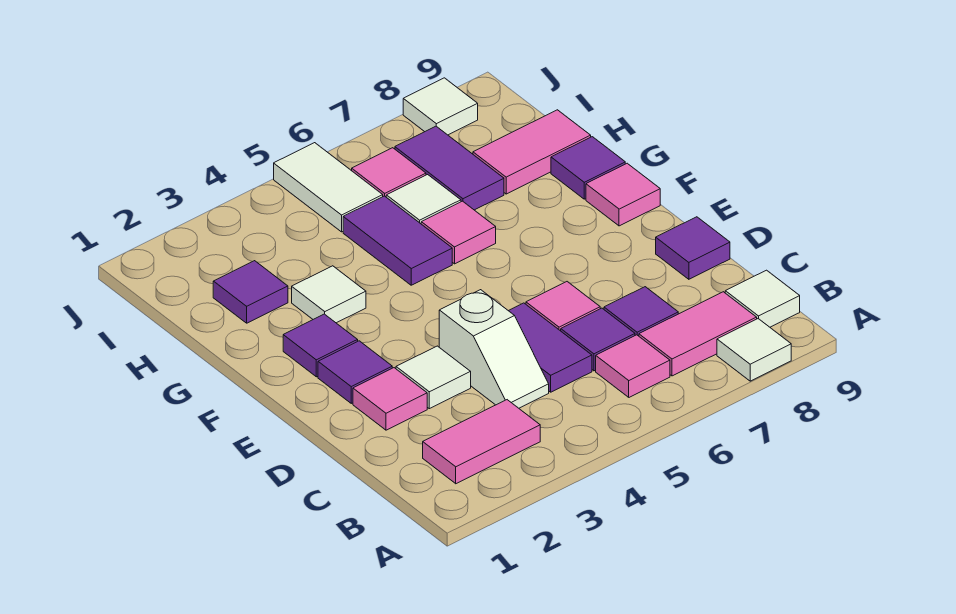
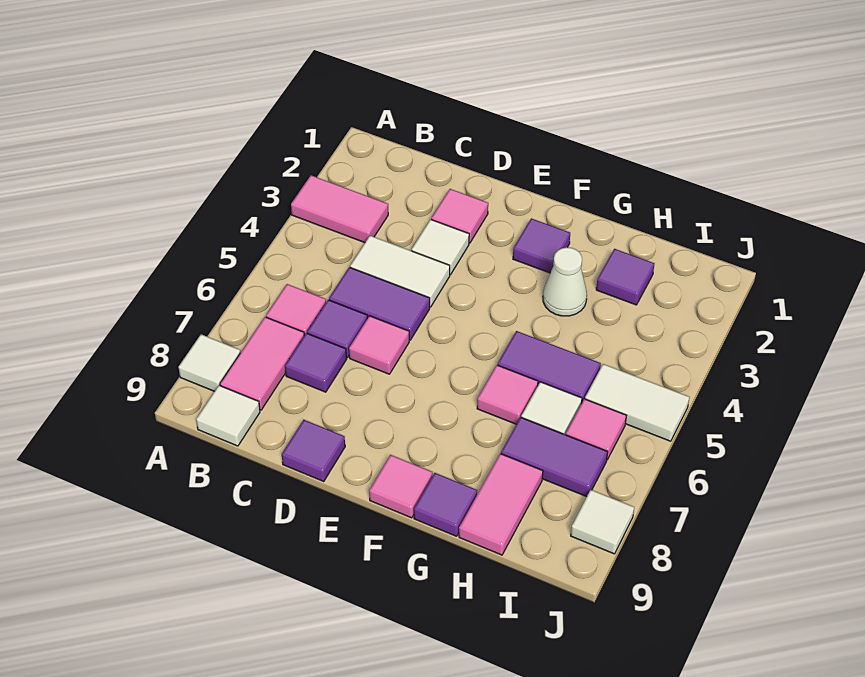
pink tile B2:B3 level 1 -> pink tile A3:B3 level 1
white slope C4:D4 level 1 top D -> white tile C4:D4 level 1
purple tile E2 level 1 -> none
white tile G3 level 1 -> white cone G3 level 1

